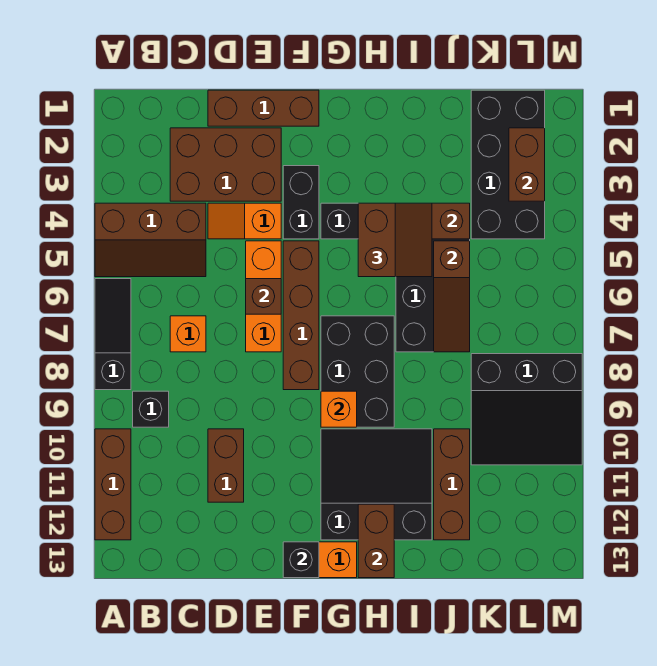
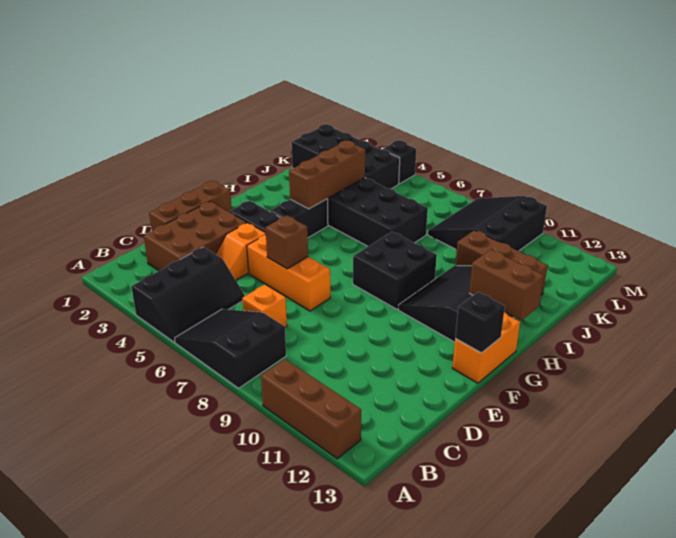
brown slope A4:C5 level 1 top 4 -> black slope A4:C5 level 1 top 4
black slope A6:A8 level 1 top 8 -> black slope A6:B8 level 1 top 8
black brick B9 level 1 -> black brick M4 level 1
brown brick D10:D11 level 1 -> none
brown brick F5:F8 level 1 -> none
black brick G7:H9 level 1 -> black brick G8:H9 level 1
orange brick G9 level 2 -> none
brown slope H4:I5 level 3 top H -> none
brown slope J5:J7 level 2 top 5 -> none
black slope K8:M10 level 1 top 8 -> black slope K8:M10 level 1 top 10
brown brick L2:L3 level 2 -> none

